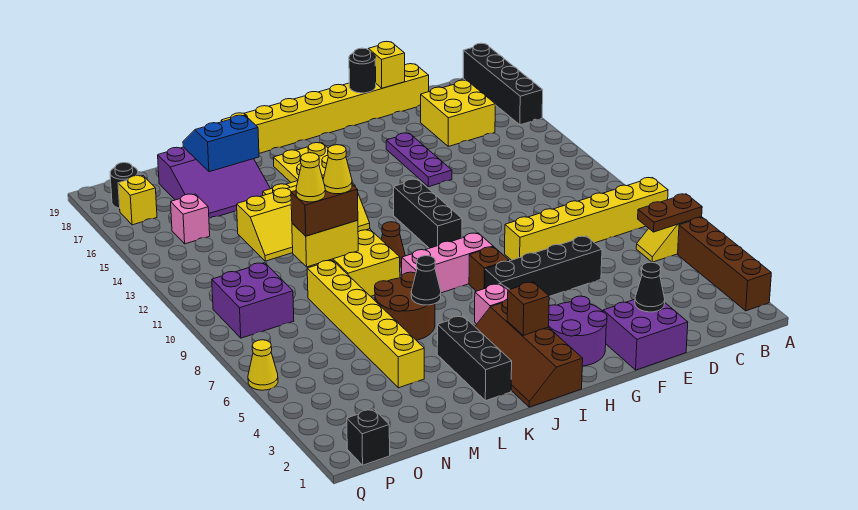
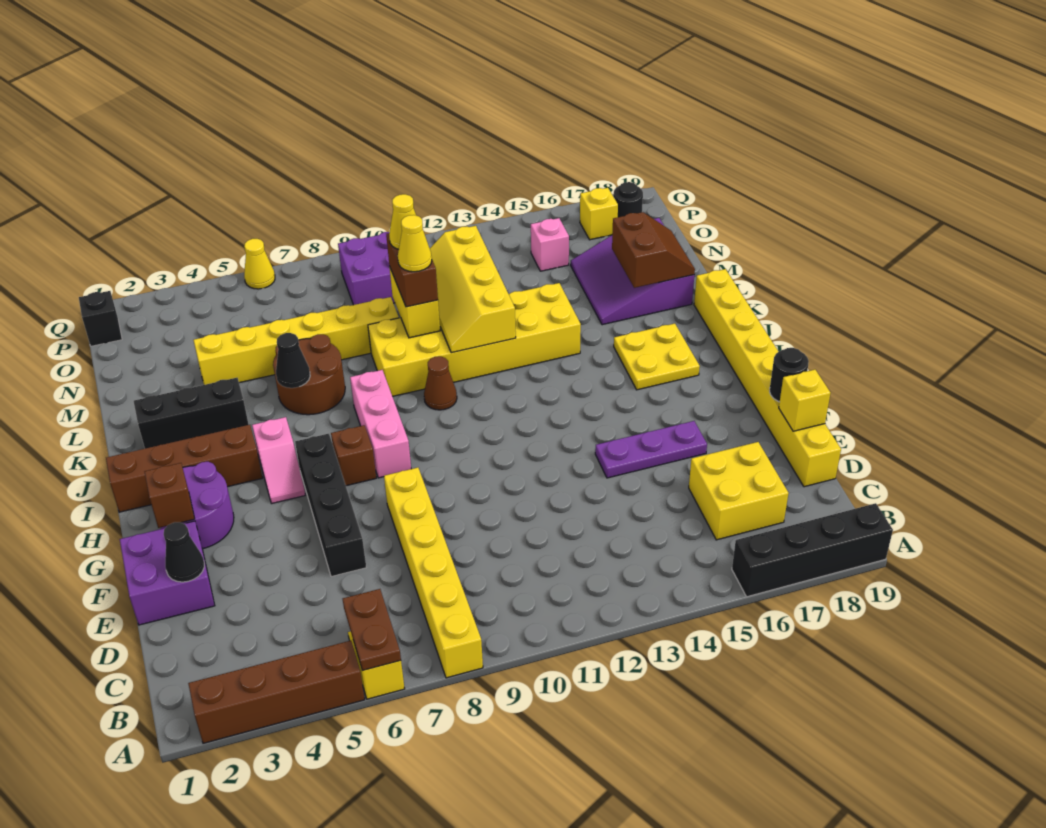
black brick H10:H12 level 1 -> none
brown brick I3 level 2 -> brown brick G2 level 2
blue slope L17:M18 level 2 top 17 -> brown slope L17:M18 level 2 top 17

